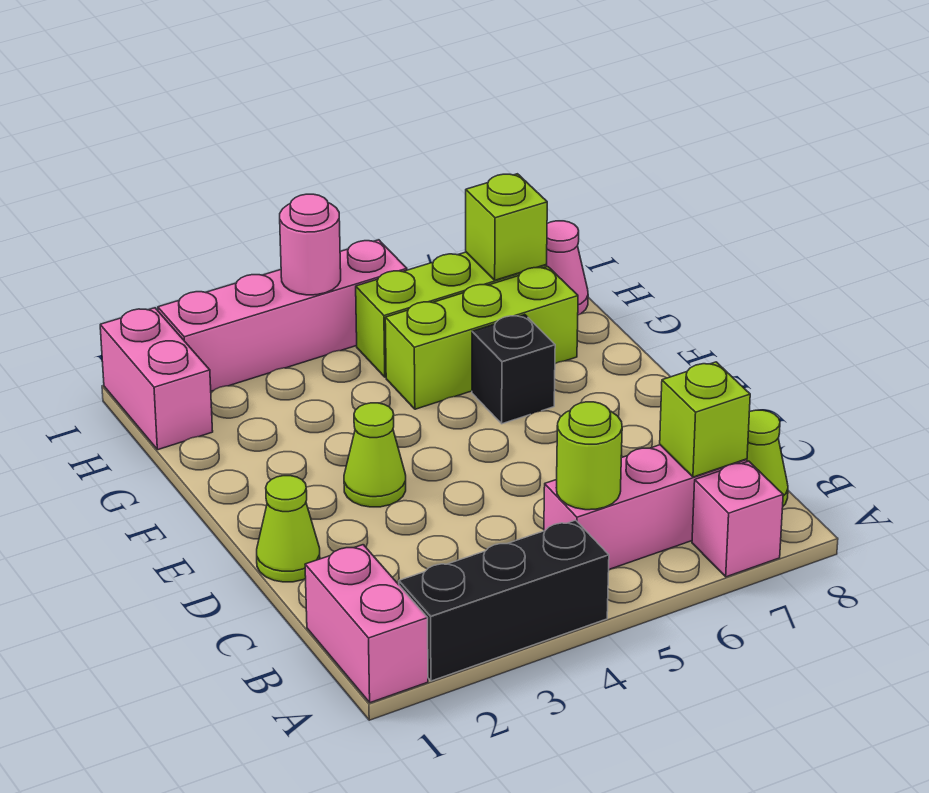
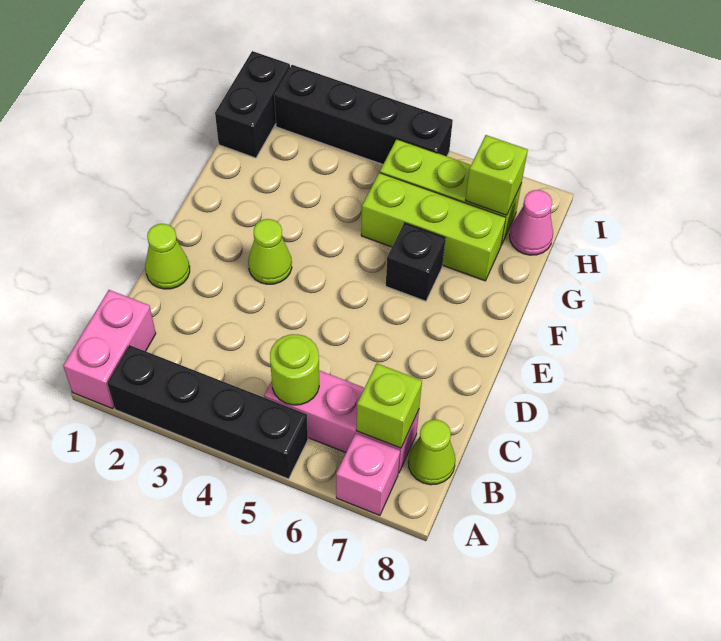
black brick A2:A4 level 1 -> black brick A2:A5 level 1
pink brick H1:I1 level 1 -> black brick H1:I1 level 1
pink brick I2:I5 level 1 -> black brick I2:I5 level 1
pink round brick I4 level 2 -> none

